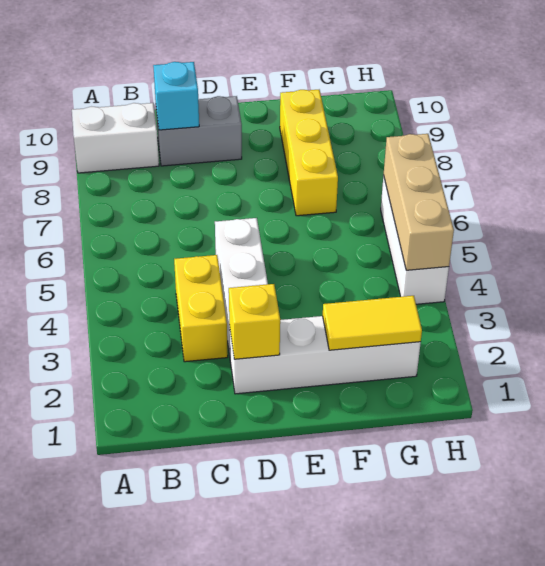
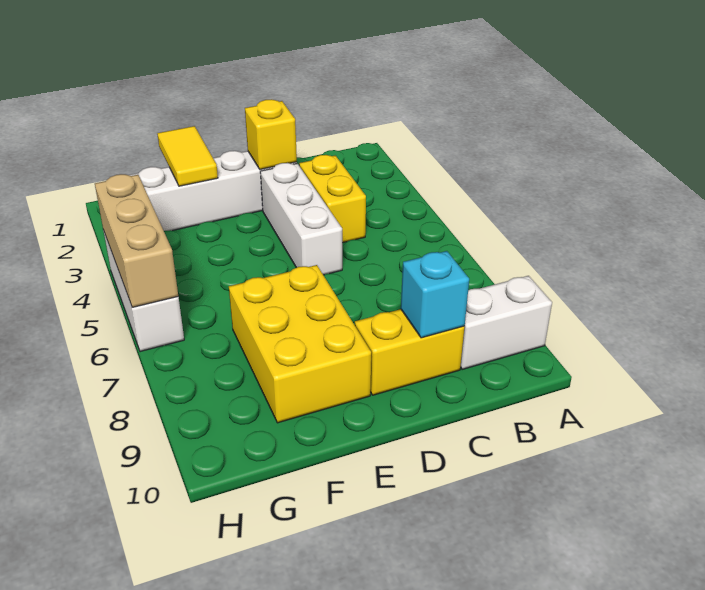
grey brick C9:D9 level 1 -> yellow brick C9:D9 level 1
yellow tile F2:G2 level 2 -> yellow tile F1:F2 level 2
yellow brick F7:F9 level 1 -> yellow brick E7:F9 level 1

